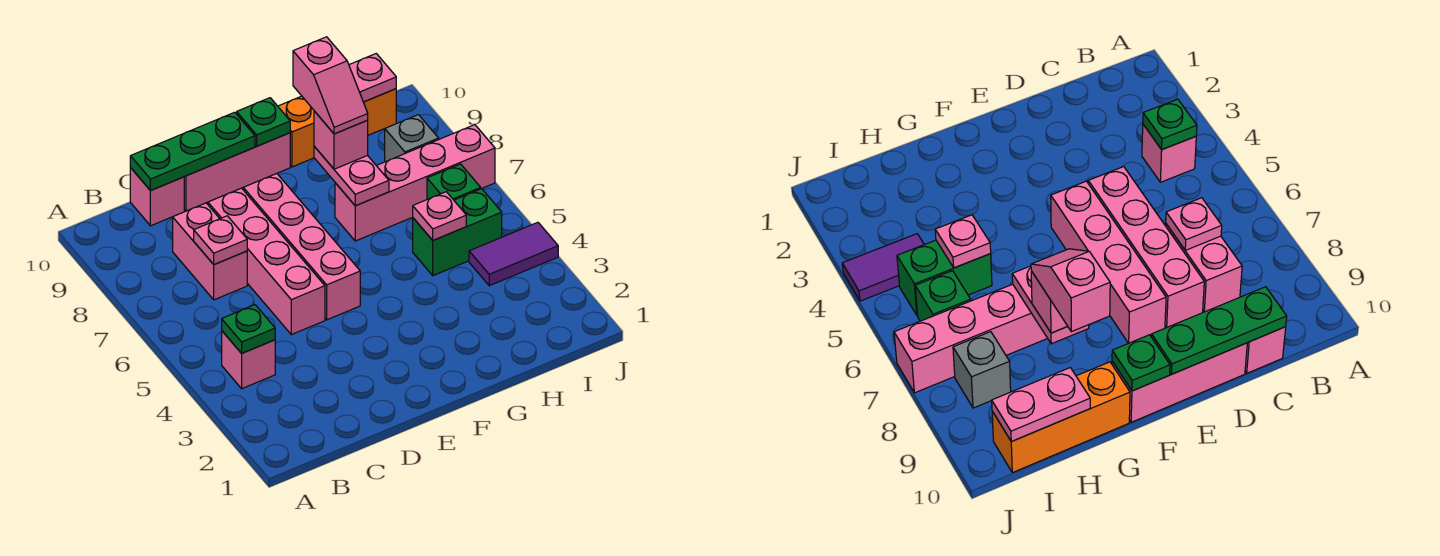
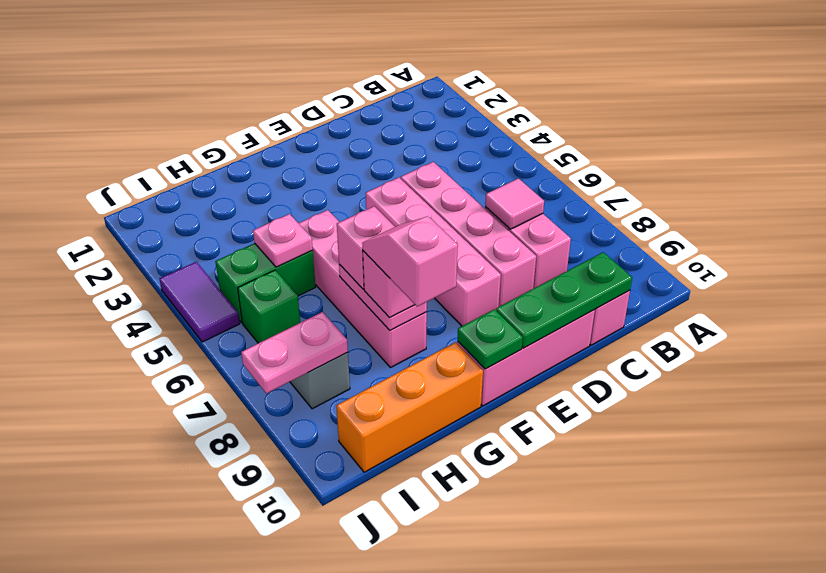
pink brick B4 level 1 -> pink brick G7 level 3
green plate B4 level 2 -> none
pink plate C7 level 2 -> pink tile C7 level 2
pink brick G7:J7 level 1 -> pink brick G5:G8 level 1
pink plate H10:I10 level 2 -> pink plate I8:J8 level 2
purple tile I4:J4 level 1 -> purple tile J4:J5 level 1

